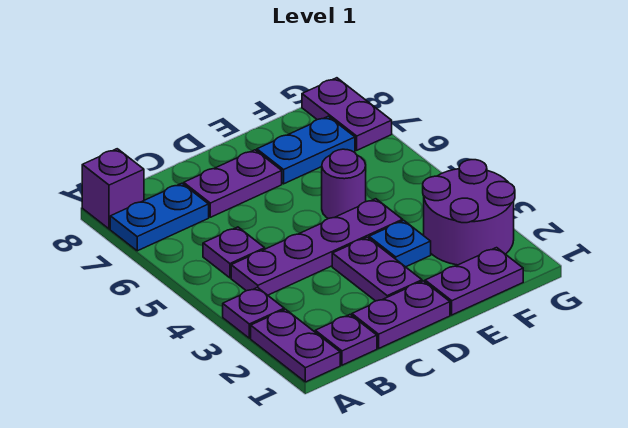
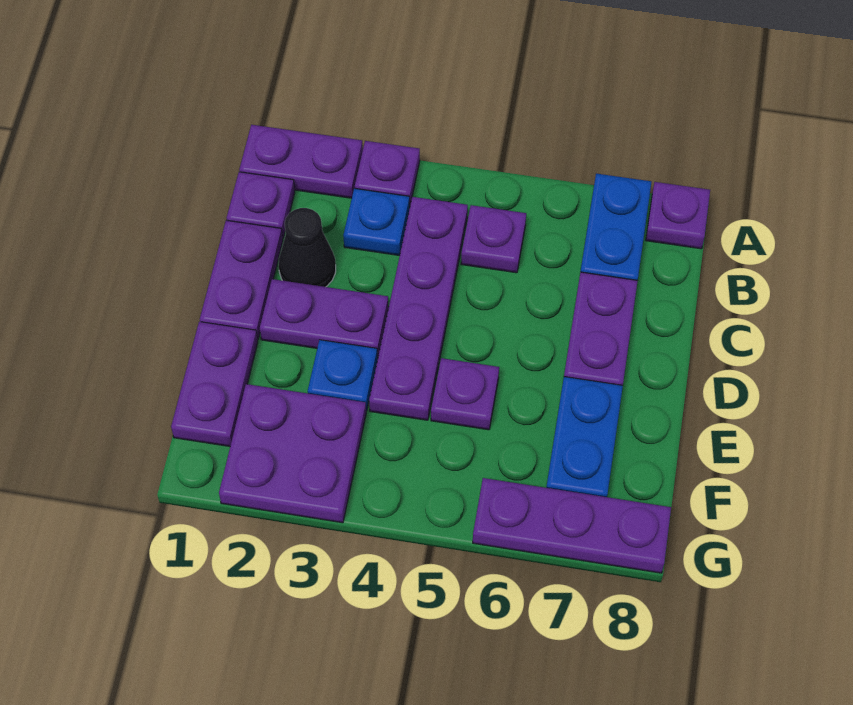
purple brick A8 level 1 -> purple plate A8 level 1
none -> blue plate B3 level 1
none -> black cone C2 level 1
purple round brick E5 level 1 -> purple plate E5 level 1
purple round brick F2:G3 level 1 -> purple plate F2:G3 level 1
purple plate G7:G8 level 1 -> purple plate G6:G8 level 1

